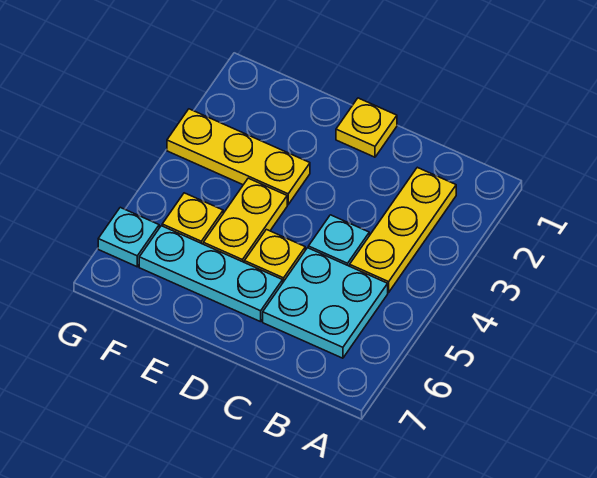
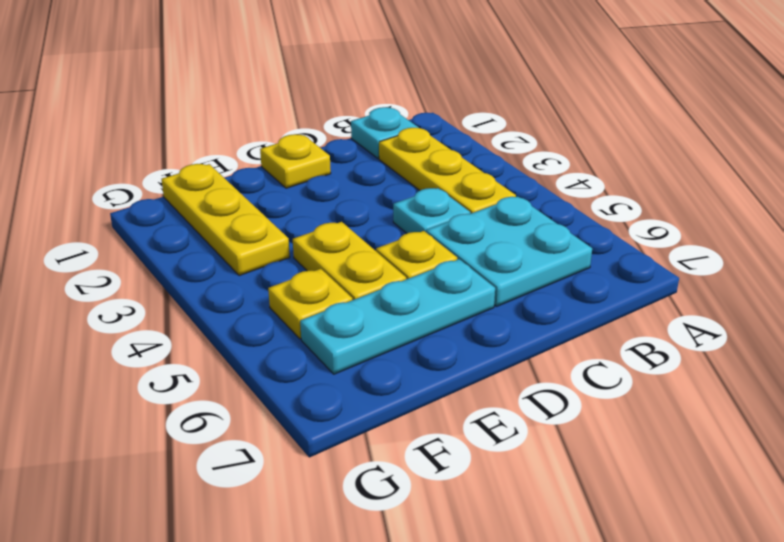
yellow plate E3:G3 level 1 -> yellow plate F1:F3 level 1
cyan plate G6 level 1 -> cyan plate B1 level 1

